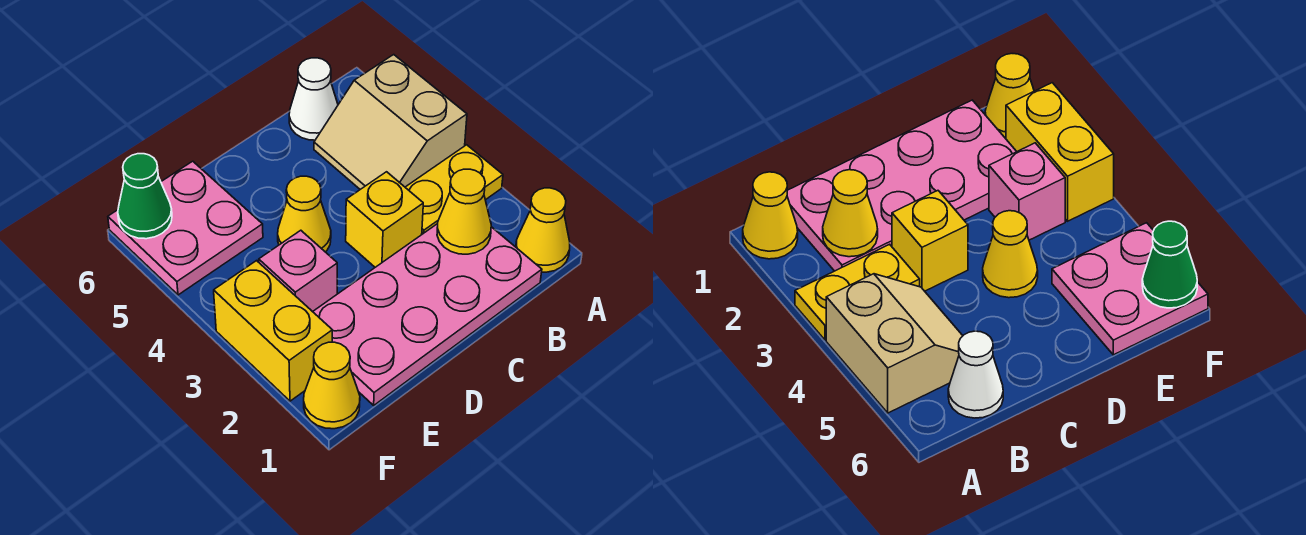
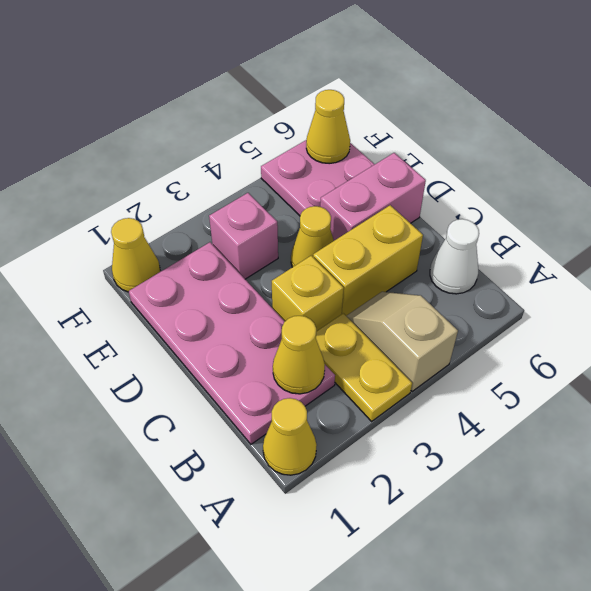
tan slope A4:B5 level 1 top A -> tan slope A4:B4 level 1 top A
none -> pink brick D5:D6 level 1
yellow brick F2:F3 level 1 -> yellow brick C4:C5 level 1
green cone F6 level 2 -> yellow cone F6 level 2

